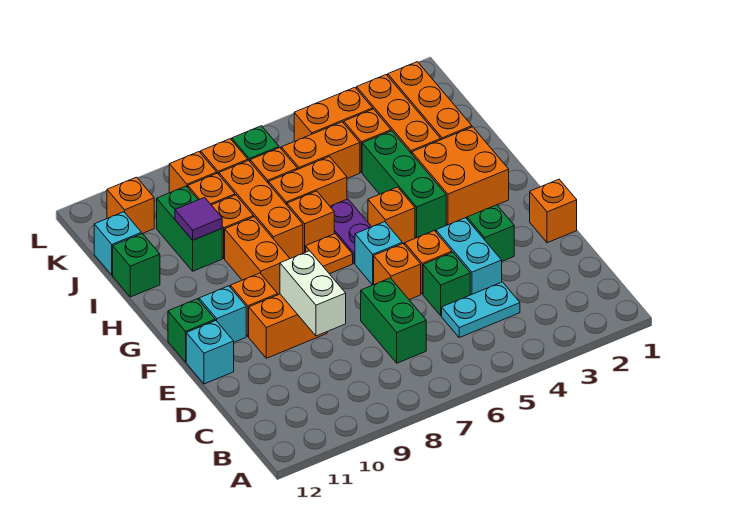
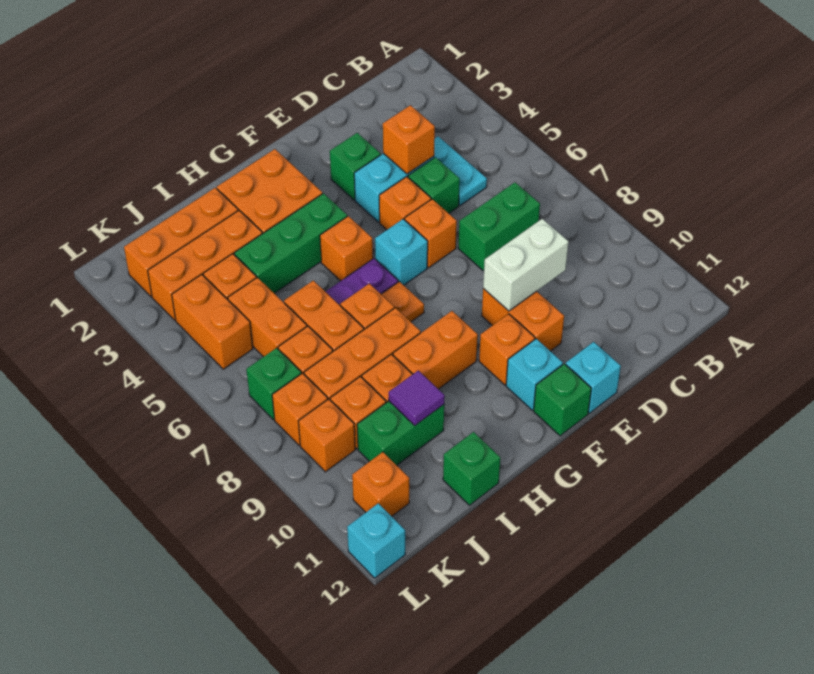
orange brick E1 level 1 -> orange brick D4 level 2
cyan brick J12 level 1 -> cyan brick L12 level 1

